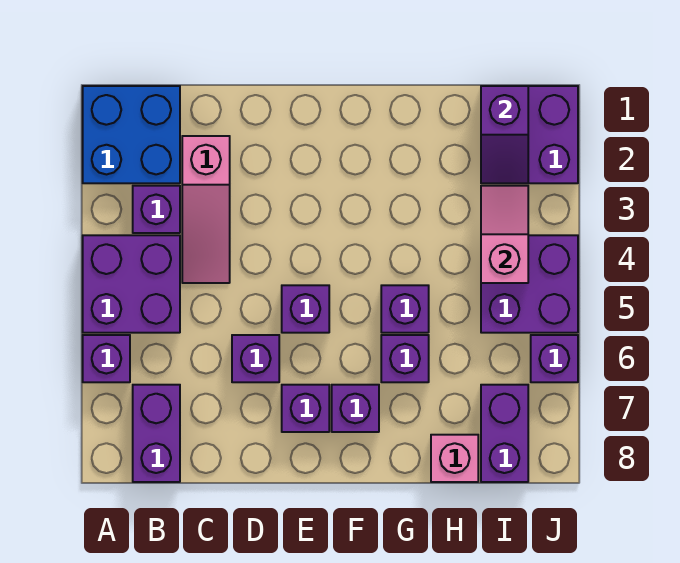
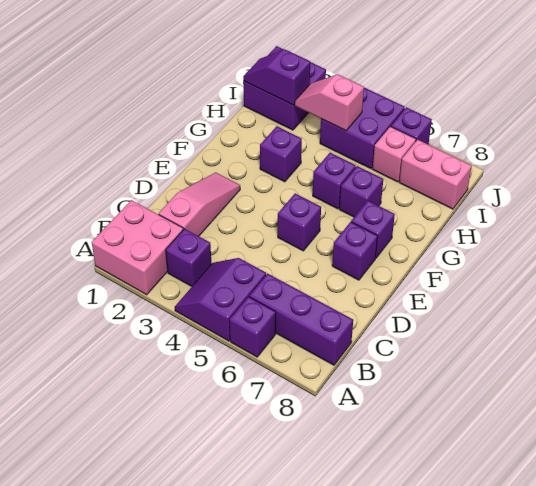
blue brick A1:B2 level 1 -> pink brick A1:B2 level 1
purple brick A4:B5 level 1 -> purple slope A4:B5 level 1 top 5
purple brick B7:B8 level 1 -> purple brick B6:B8 level 1
pink slope C2:C4 level 1 top 2 -> pink slope C2:E2 level 1 top C
purple brick D6 level 1 -> purple brick G3 level 1
pink brick H8 level 1 -> pink brick I6 level 1
purple slope I1:I2 level 2 top 1 -> purple slope I1:I2 level 2 top 2
purple brick I7:I8 level 1 -> pink brick I7:I8 level 1

